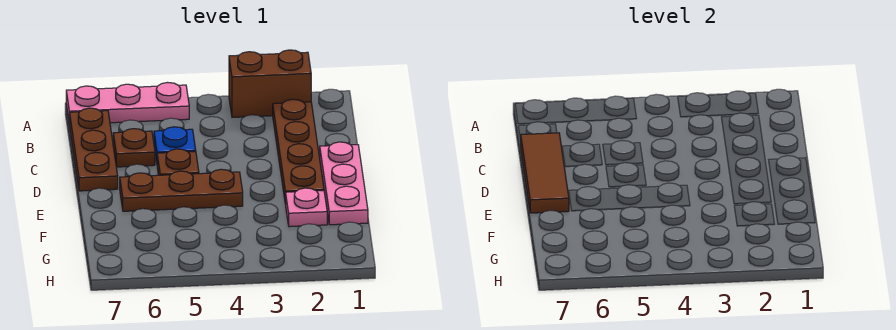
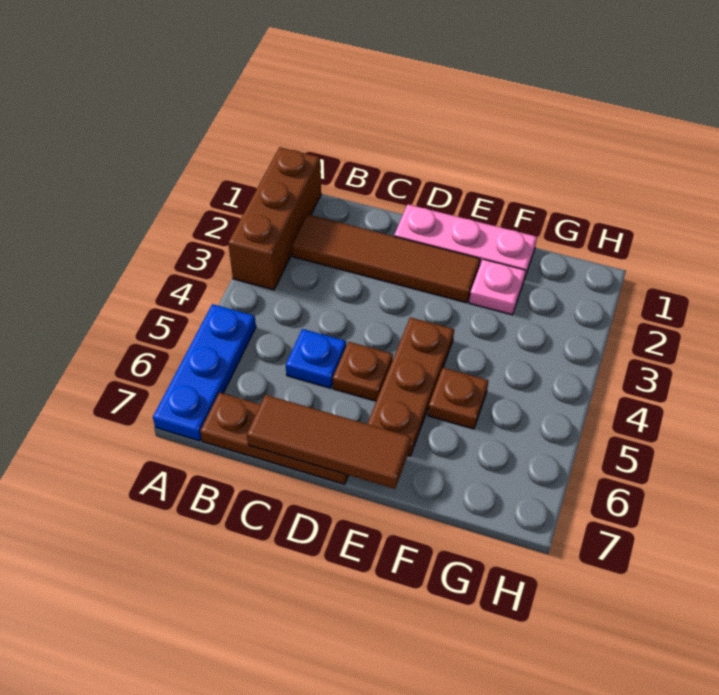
brown brick A2:A3 level 1 -> brown brick A1:A3 level 1
pink plate A5:A7 level 1 -> blue plate A5:A7 level 1
brown plate B2:E2 level 1 -> brown tile B2:E2 level 1
brown plate C6 level 1 -> brown plate F5 level 1

